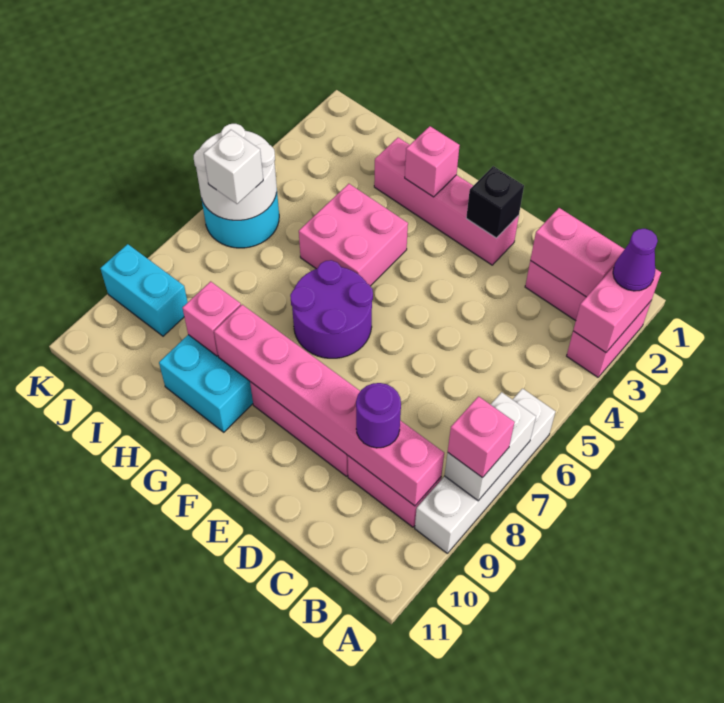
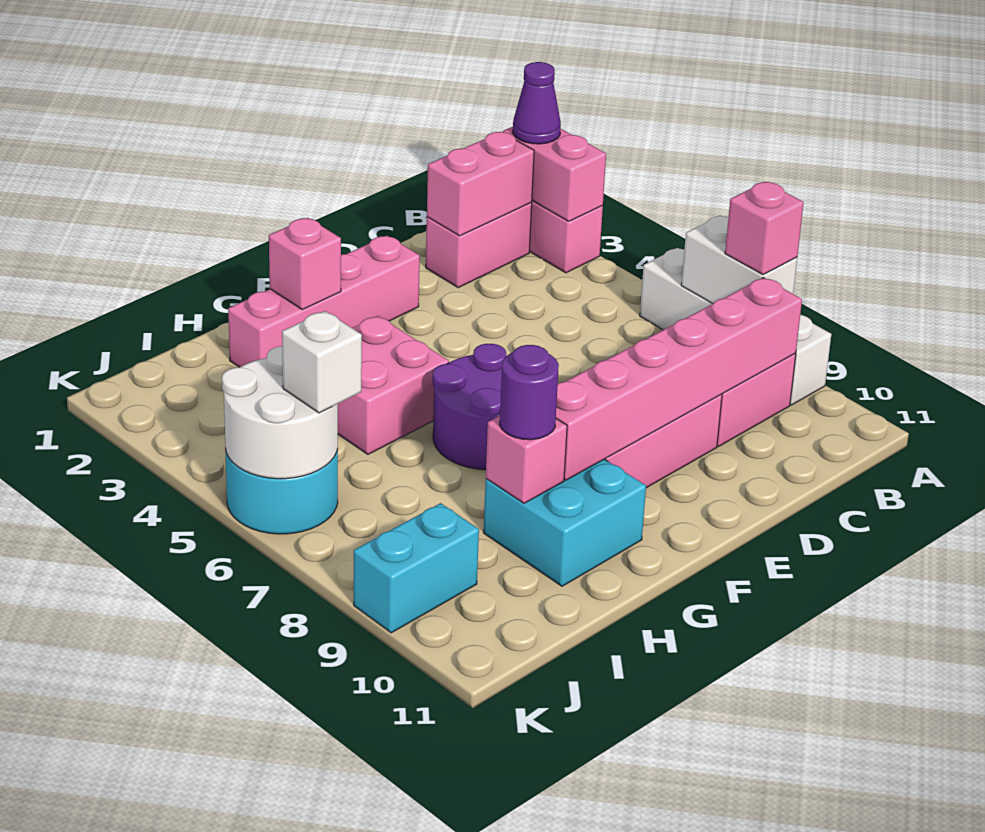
purple round brick C9 level 3 -> purple round brick H9 level 3
black brick E2 level 2 -> none

